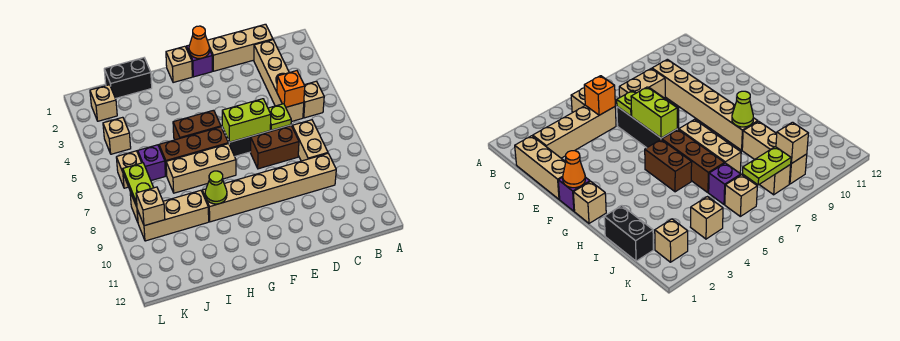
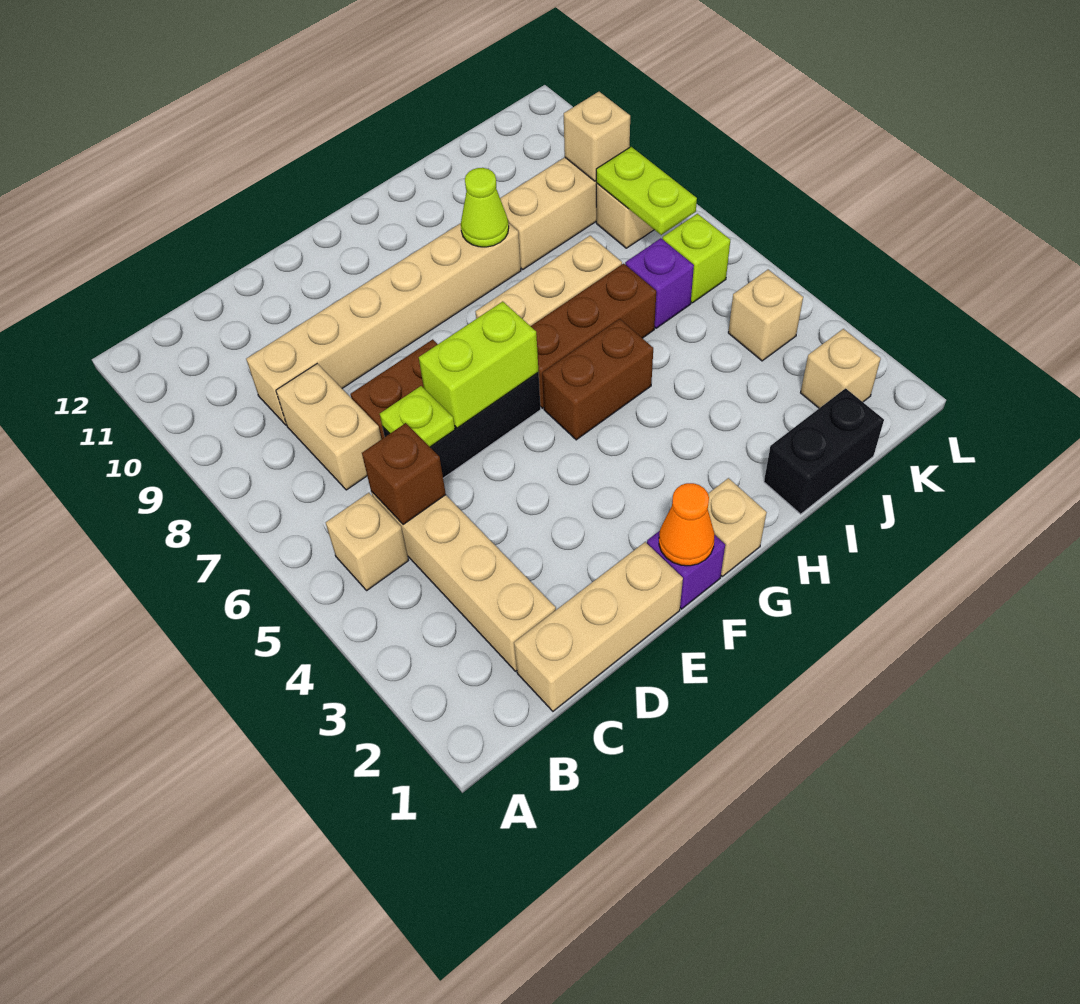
orange brick C5 level 2 -> brown brick C5 level 2
tan brick K6 level 1 -> lime brick K6 level 1

